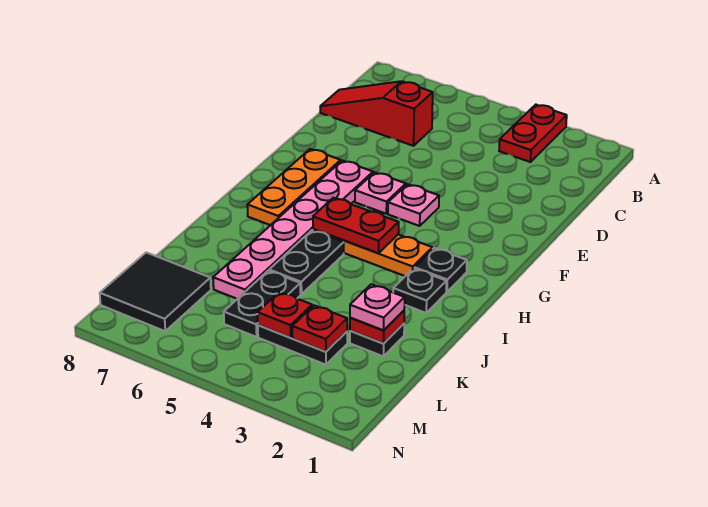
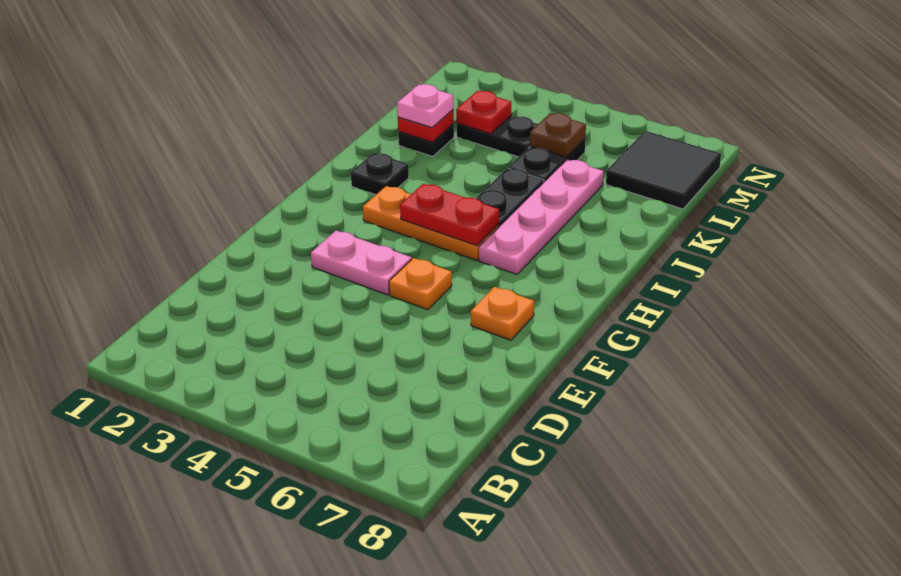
red plate A3:B3 level 1 -> none
red slope C6:C8 level 1 top 6 -> none
pink plate F4 level 1 -> pink plate F3:F4 level 1
pink plate F5 level 1 -> orange plate F5 level 1
pink plate F6:K6 level 1 -> pink plate H6:K6 level 1
orange plate F7:H7 level 1 -> orange plate F7 level 1
black plate H2 level 1 -> none
red plate L4 level 2 -> none
none -> brown plate L5 level 2

